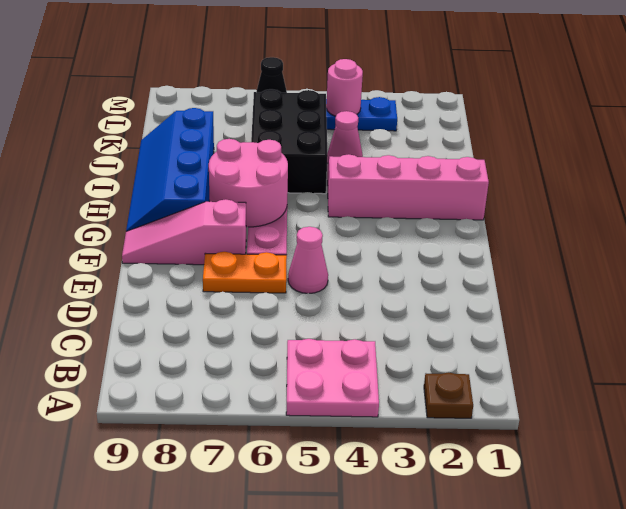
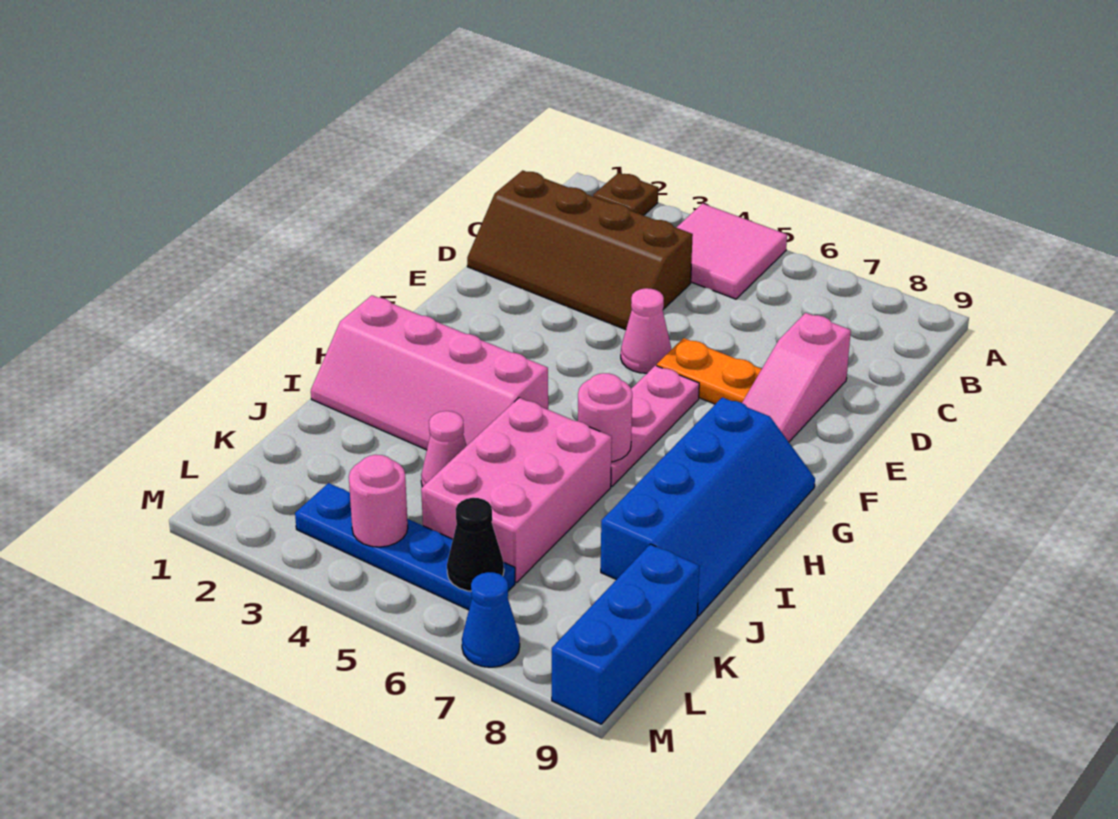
pink plate A4:B5 level 1 -> pink tile A4:B5 level 1
none -> brown slope C1:D4 level 1 top C
pink slope F7:F9 level 1 top 7 -> pink slope D8:F8 level 1 top D
pink round brick G6:H7 level 2 -> pink round brick H6 level 2
black brick I5:K6 level 1 -> pink brick I5:K6 level 1
none -> blue brick K9:M9 level 1
none -> blue cone M7 level 1

